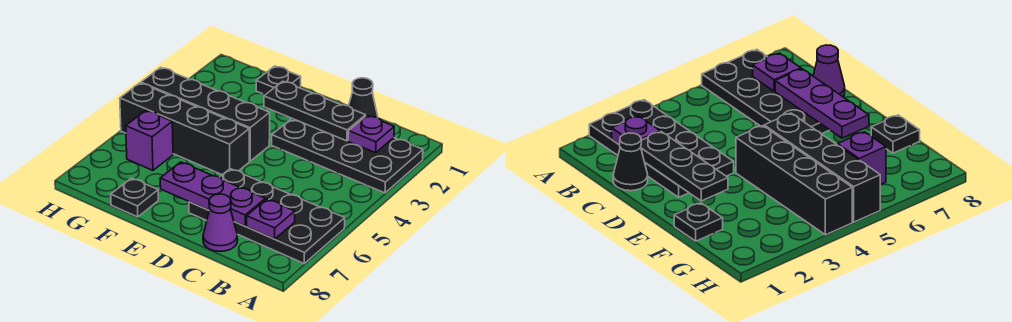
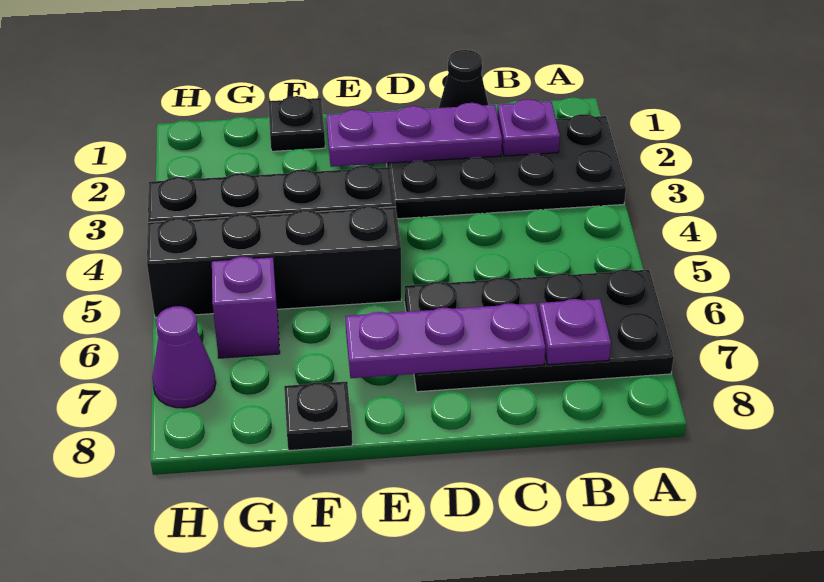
black plate C2:E2 level 2 -> purple plate C2:E2 level 2
purple cone C8 level 1 -> purple cone H7 level 1

